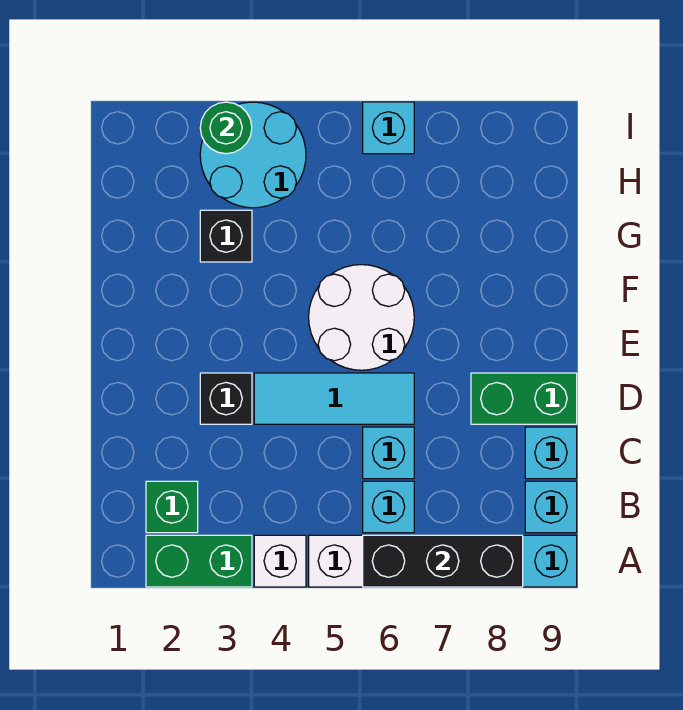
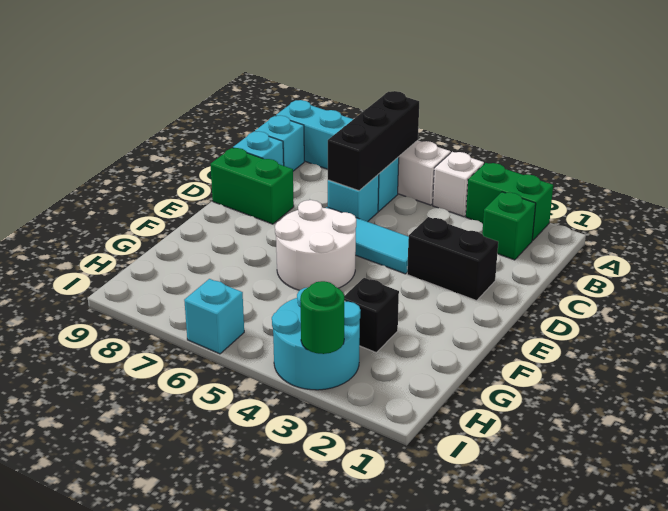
black brick A6:A8 level 2 -> black brick A6:C6 level 2
black brick D3 level 1 -> black brick D2:D3 level 1

